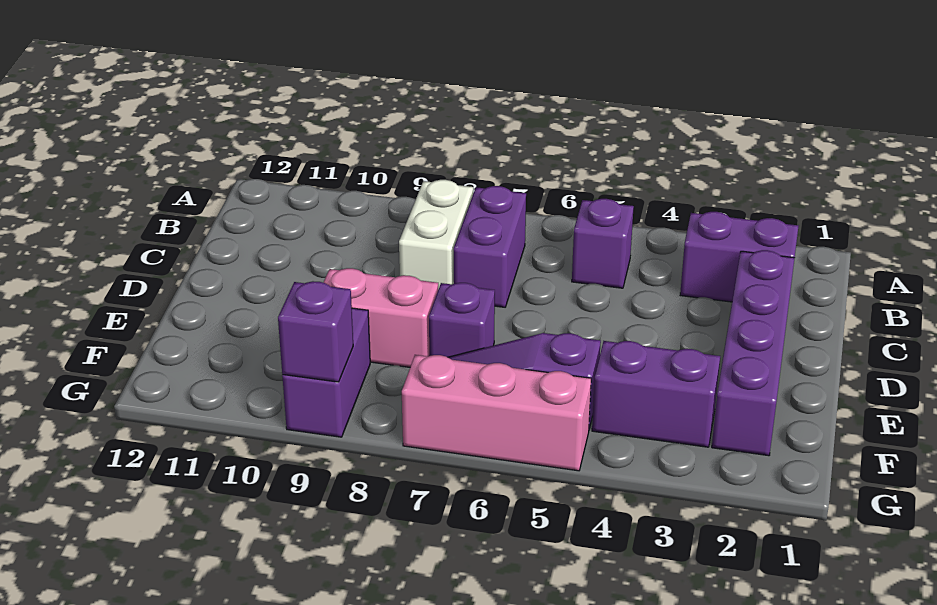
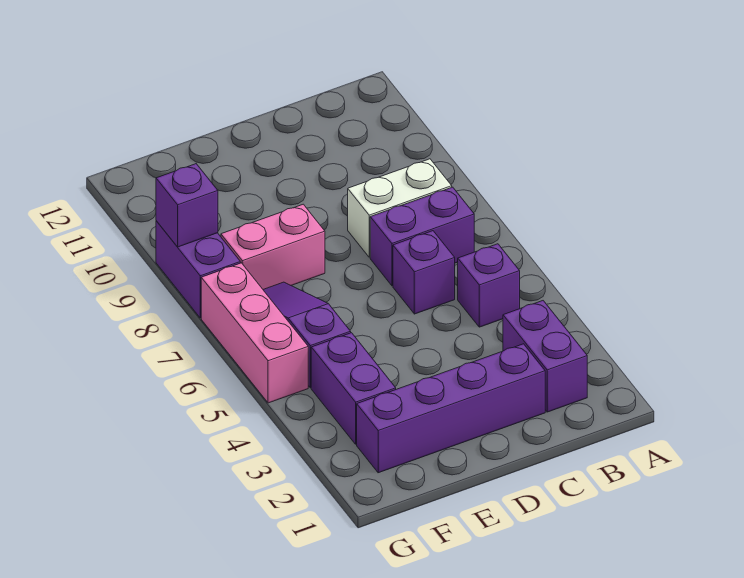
purple brick E7 level 1 -> purple brick C6 level 1
pink brick E8:E9 level 1 -> pink brick E8:F8 level 1
purple brick F9:G9 level 1 -> purple brick G8:G9 level 1

